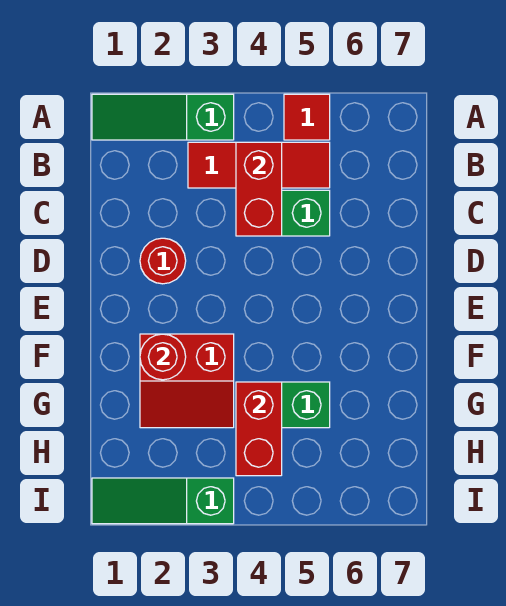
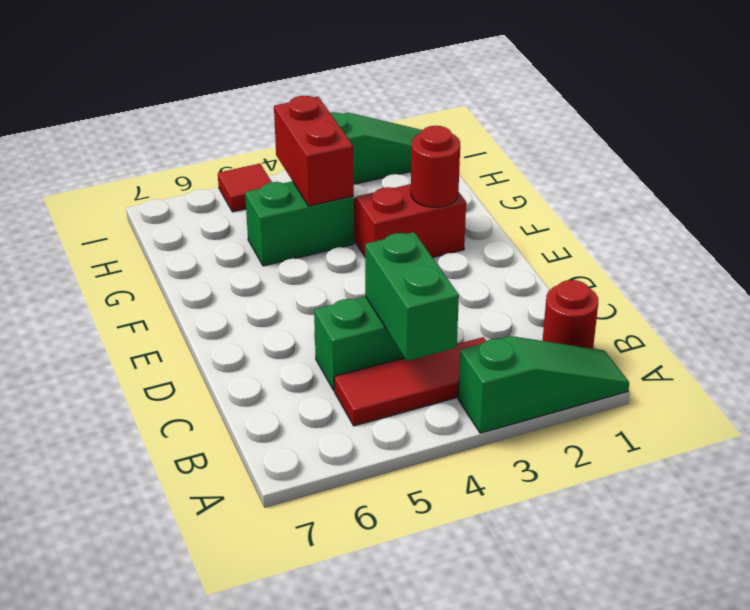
red tile A5 level 1 -> red tile I5 level 1
red brick B4:C4 level 2 -> green brick B4:C4 level 2
red round brick D2 level 1 -> red round brick B1 level 1

